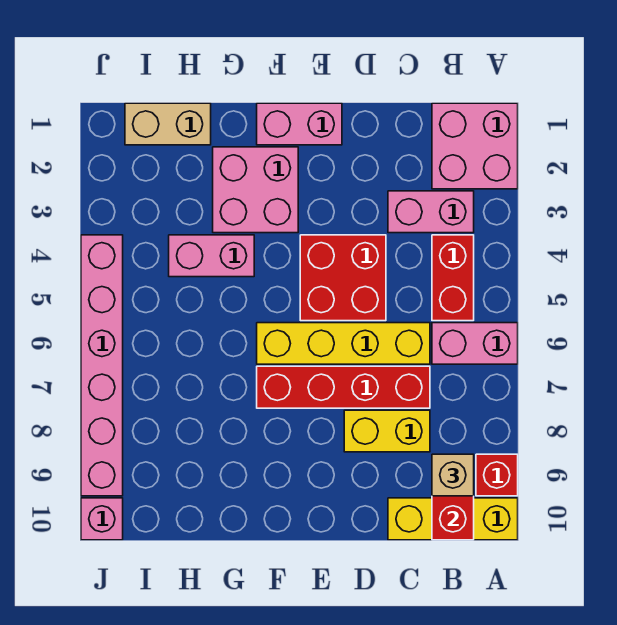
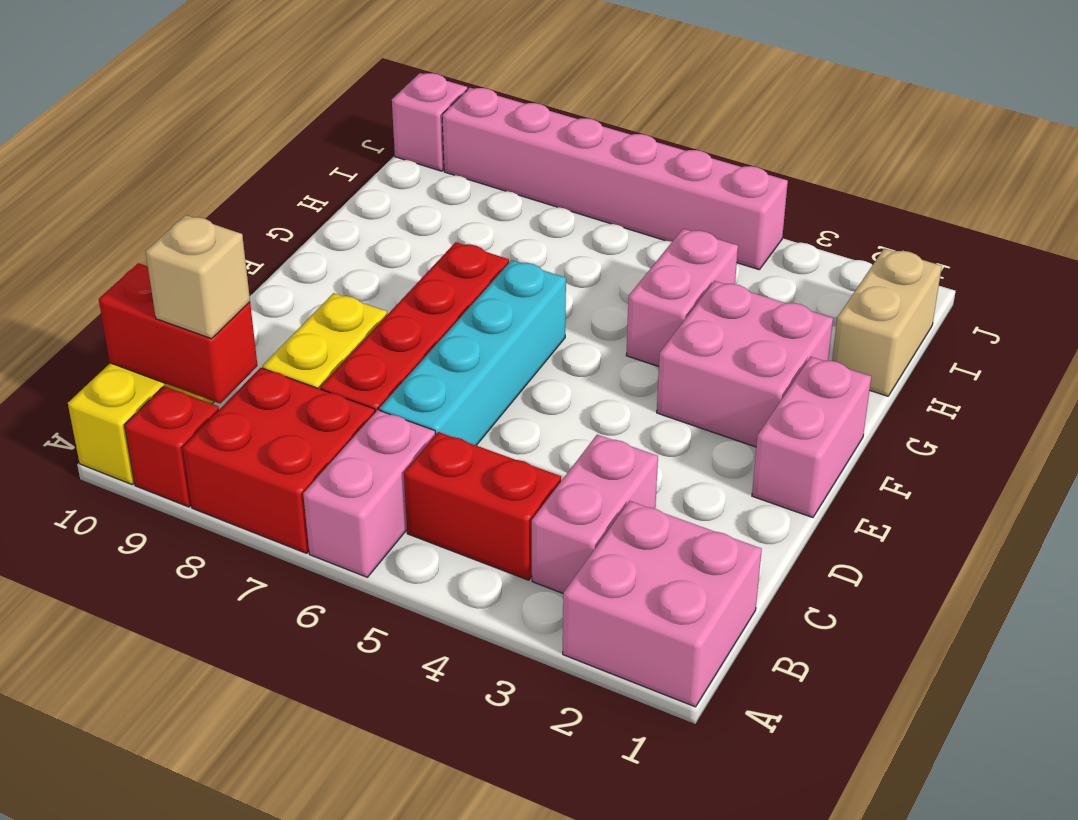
yellow brick C6:F6 level 1 -> cyan brick C6:F6 level 1
red brick D4:E5 level 1 -> red brick A7:B8 level 1

